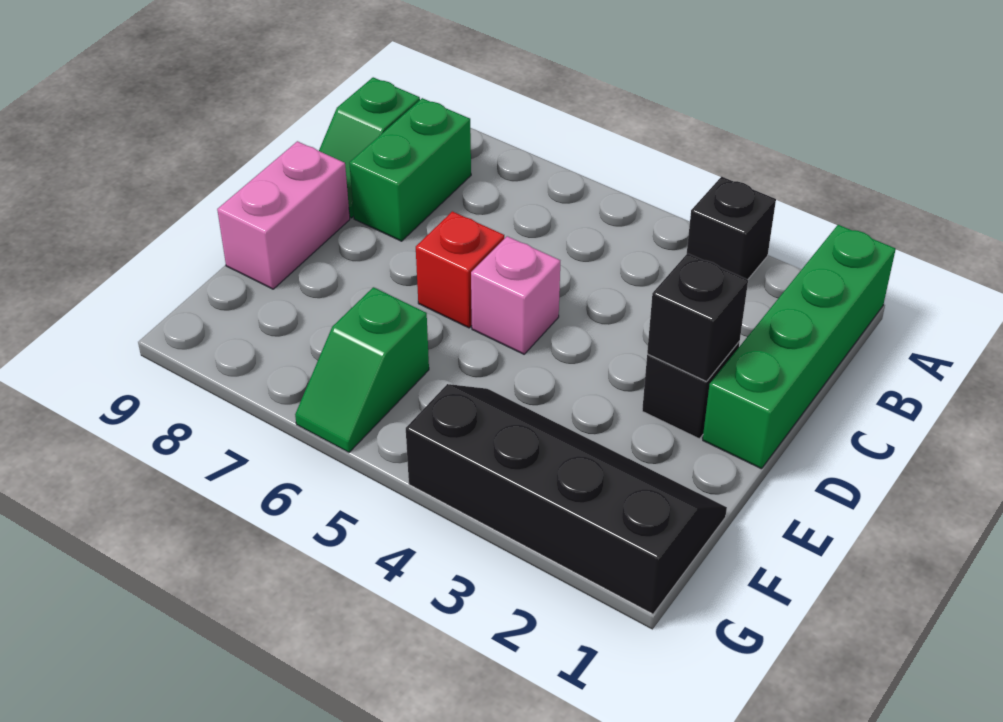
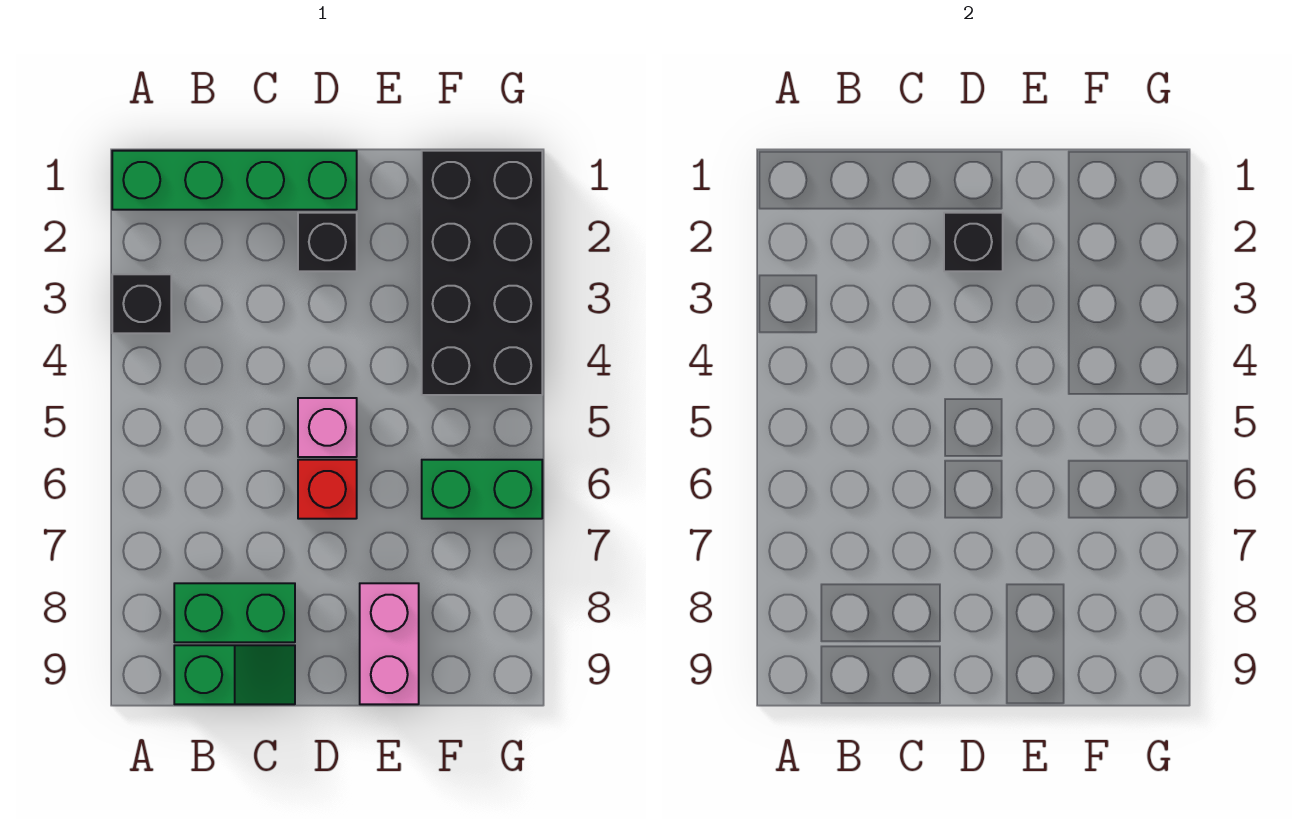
pink brick D9:E9 level 1 -> pink brick E8:E9 level 1
black slope F1:G4 level 1 top G -> black brick F1:G4 level 1
green slope F6:G6 level 1 top F -> green brick F6:G6 level 1

